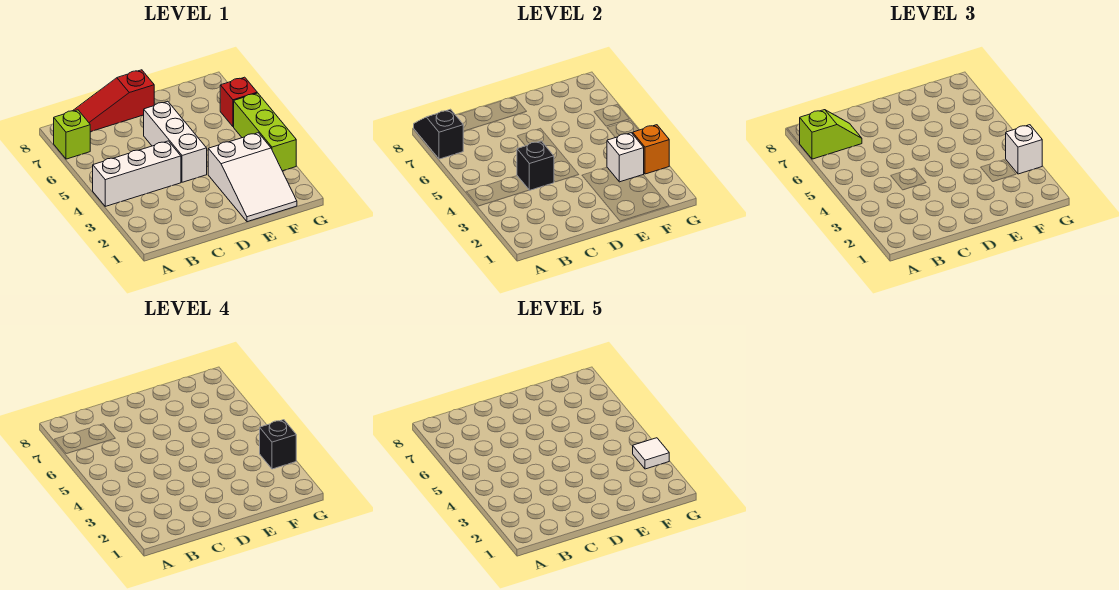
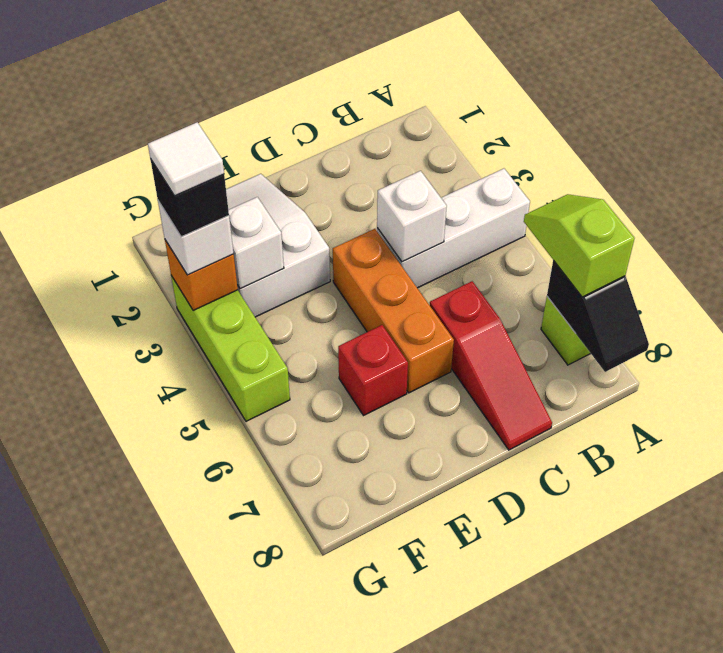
lime slope A7:B7 level 3 top A -> lime slope A6:A7 level 3 top 7
red slope B8:D8 level 1 top D -> red slope C6:C8 level 1 top 6
black brick C4 level 2 -> white brick C4 level 2
white brick D4:D6 level 1 -> orange brick D4:D6 level 1
red brick G6 level 1 -> red brick E6 level 1

